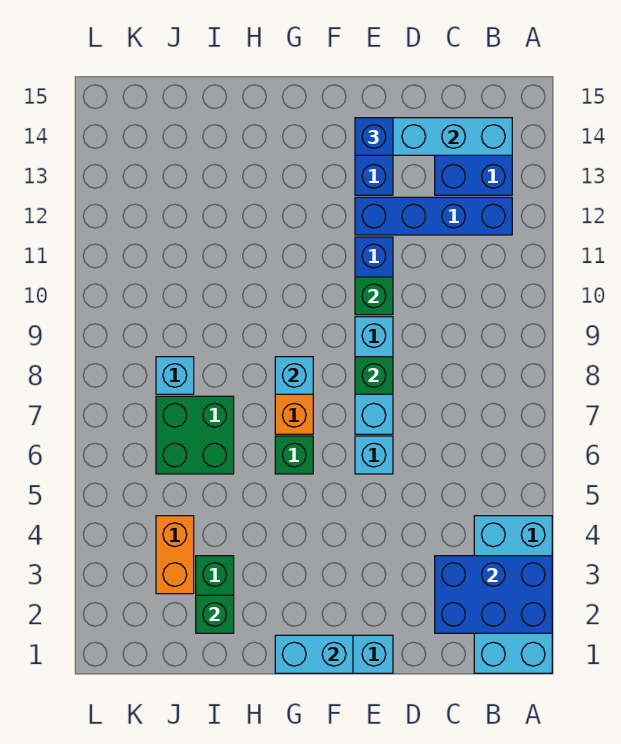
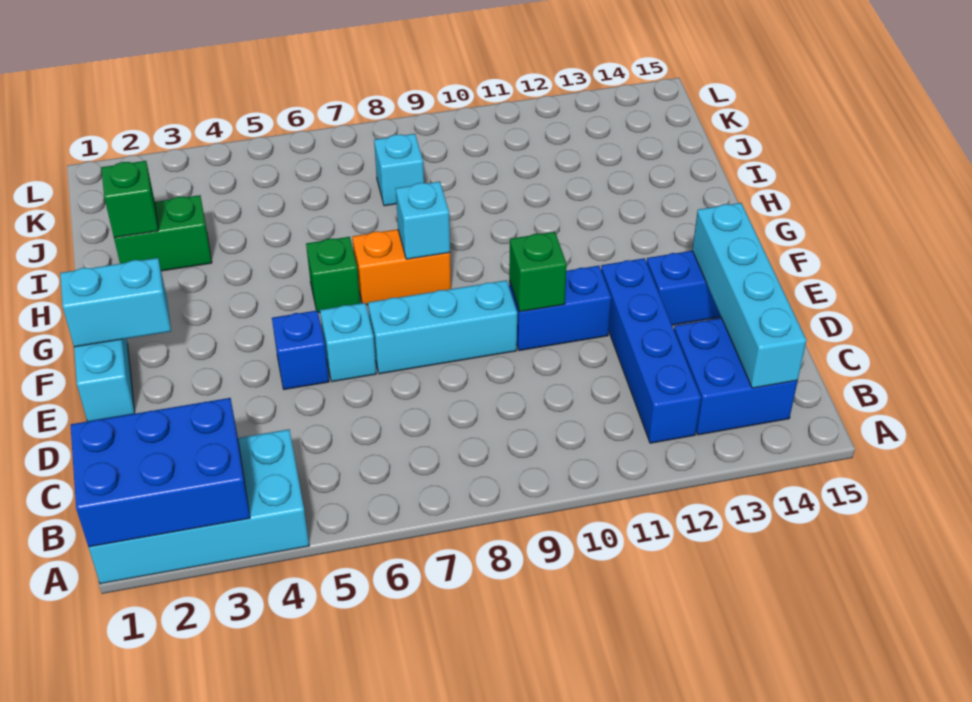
blue brick A2:C3 level 2 -> blue brick A1:B3 level 2
green brick E8 level 2 -> none
blue brick E14 level 3 -> blue brick E5 level 1
cyan brick F1:G1 level 2 -> cyan brick F1:F2 level 2
green brick I6:J7 level 1 -> none
orange brick J3:J4 level 1 -> none

